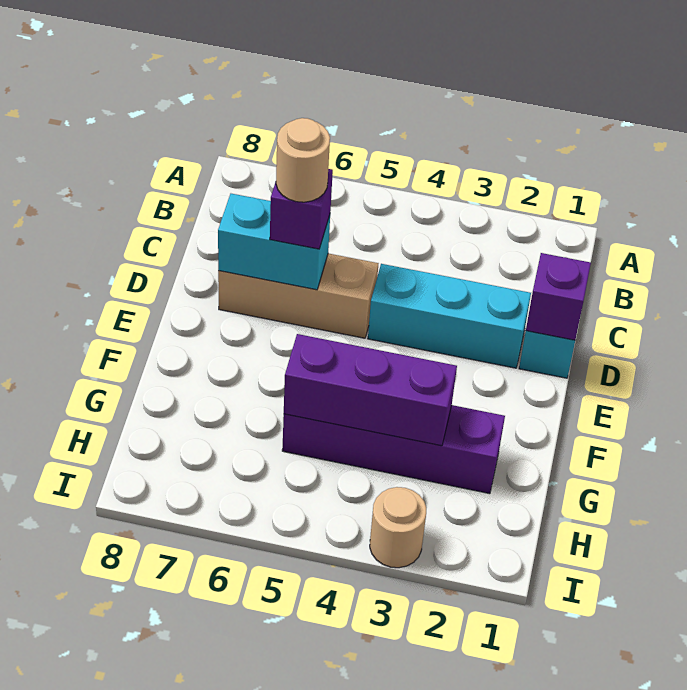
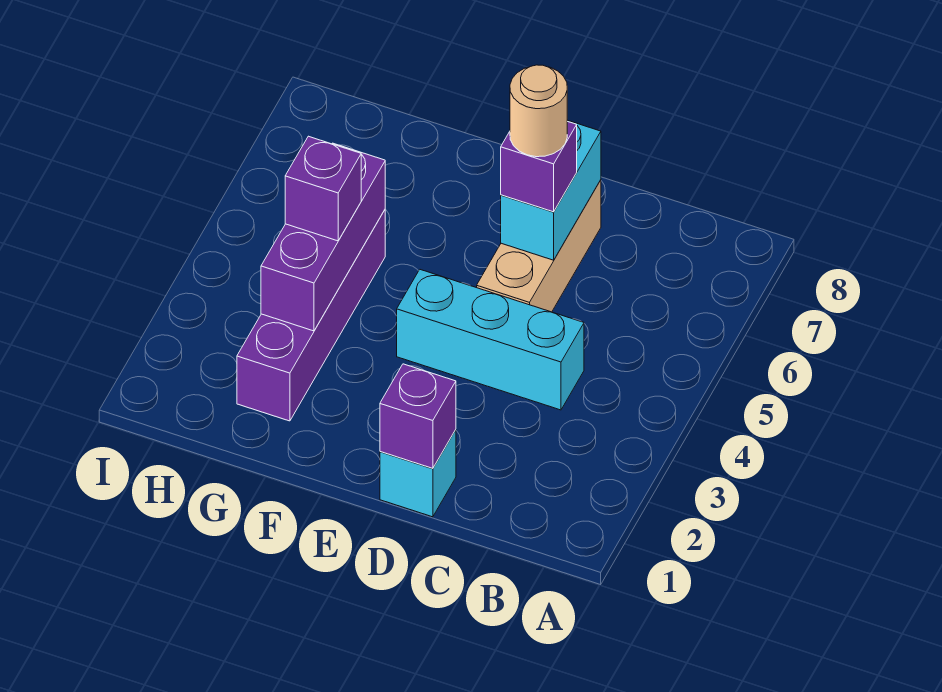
cyan brick D2:D4 level 1 -> cyan brick C4:E4 level 1
none -> purple brick G4 level 3
tan round brick I3 level 1 -> none

